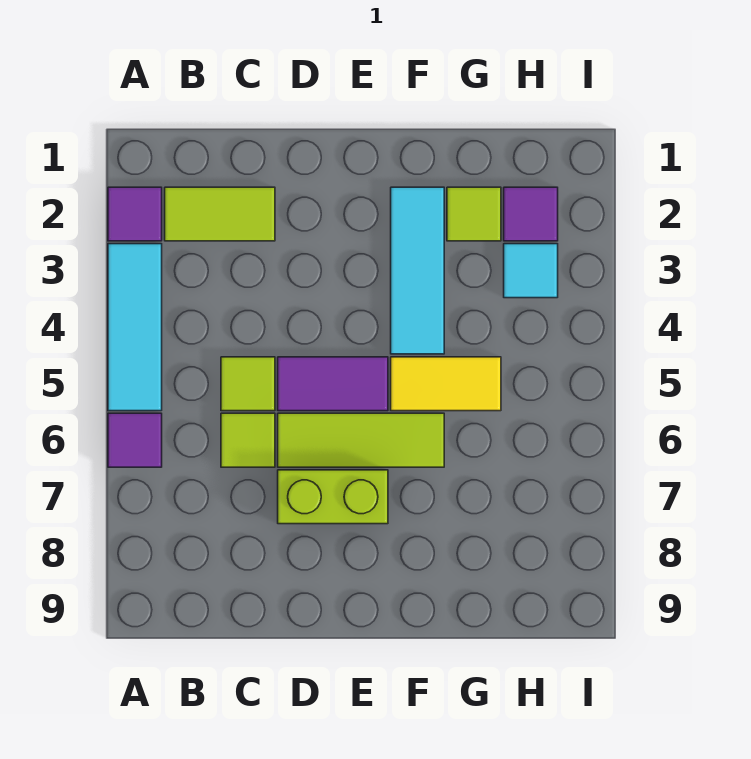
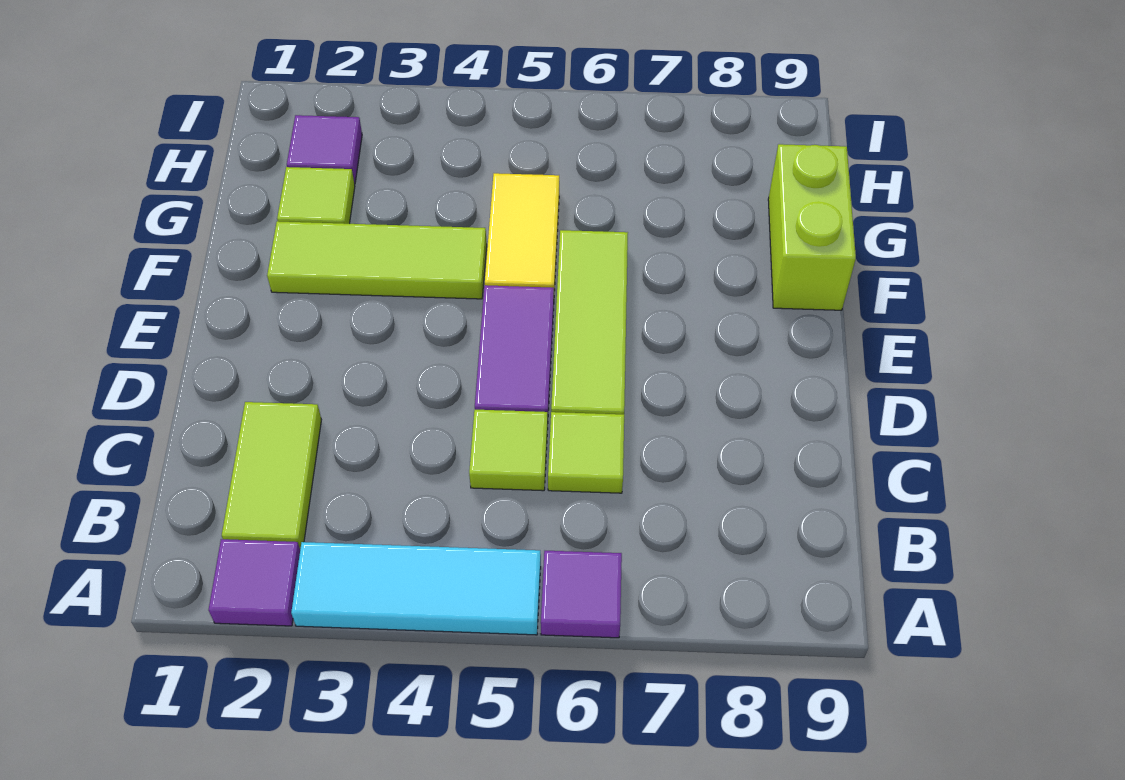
lime brick D7:E7 level 1 -> lime brick F9:G9 level 1
cyan tile F2:F4 level 1 -> lime tile F2:F4 level 1
cyan tile H3 level 1 -> none

